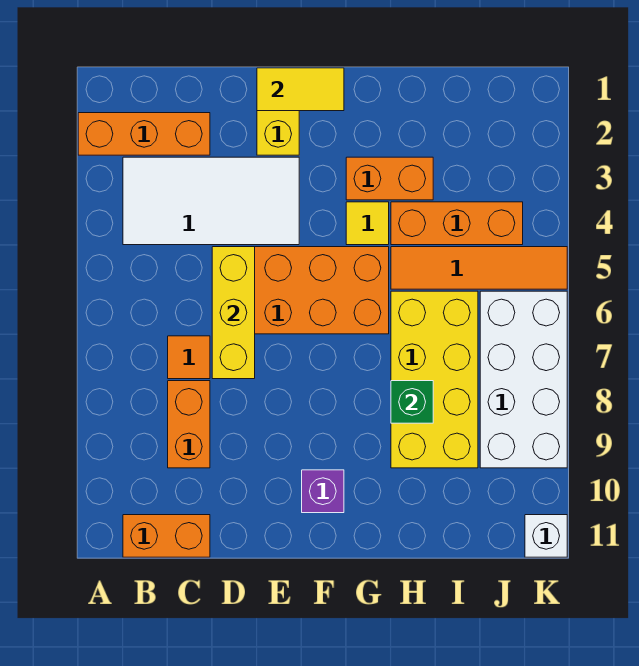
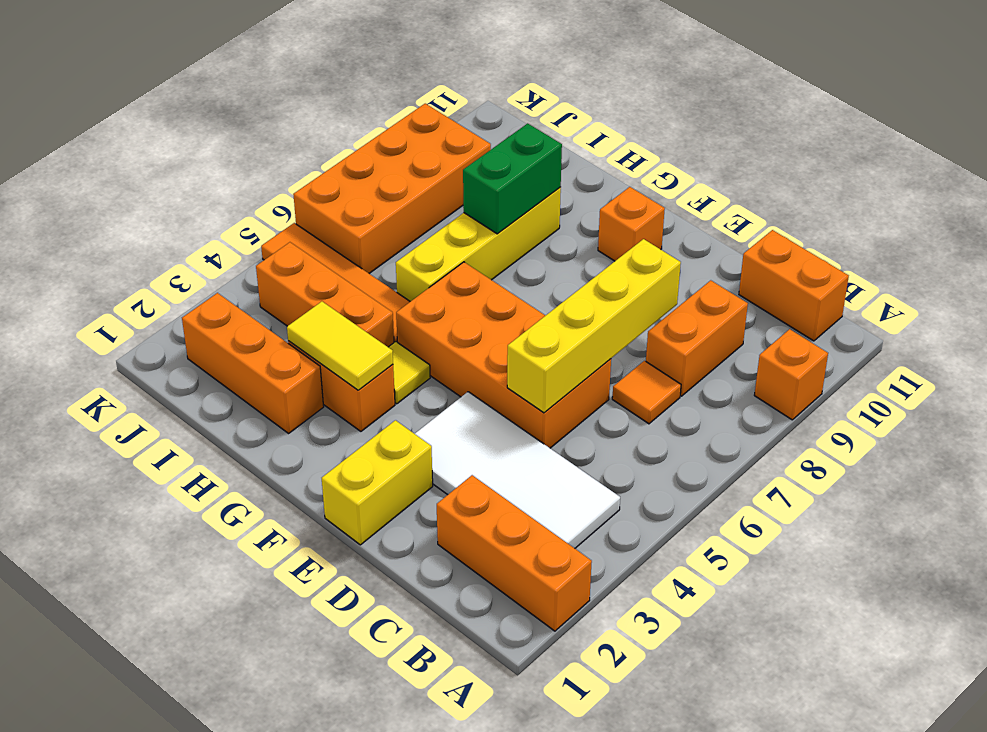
none -> orange brick A9 level 1
yellow brick D5:D7 level 2 -> yellow brick D5:D8 level 2
yellow tile E1:F1 level 2 -> yellow tile G3:H3 level 2
purple brick F10 level 1 -> orange brick F10 level 1
none -> orange brick H2:J2 level 1
yellow brick H6:I9 level 1 -> yellow brick H6:H9 level 1
green brick H8 level 2 -> green brick H8:H9 level 2
white brick J6:K9 level 1 -> orange brick J6:K9 level 1
white brick K11 level 1 -> none

